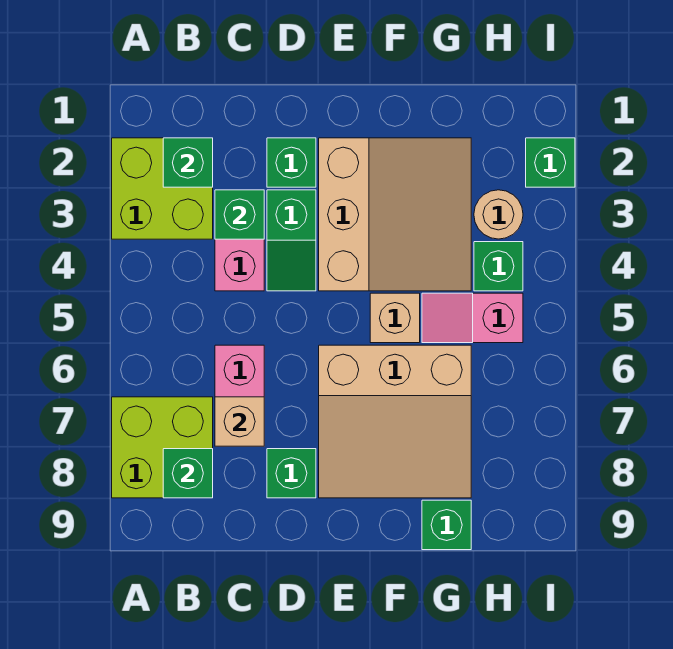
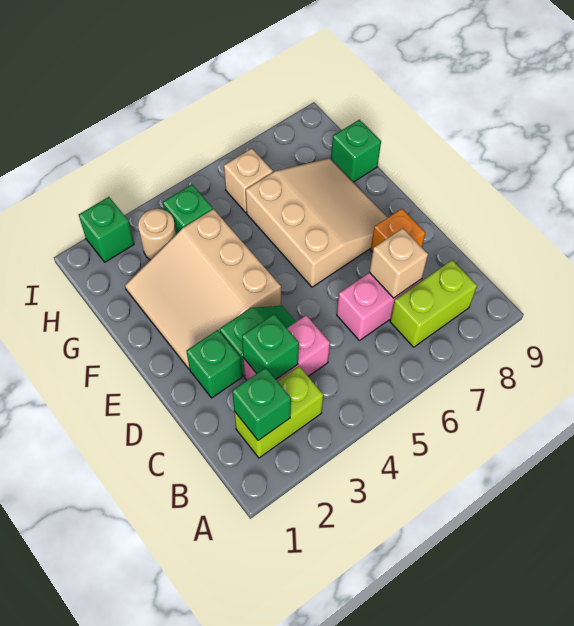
lime brick A2:B3 level 1 -> lime brick B2:B3 level 1
lime brick A7:B8 level 1 -> lime brick B7:B8 level 1
green brick B8 level 2 -> none
green brick D8 level 1 -> orange brick D8 level 1
tan slope E2:G4 level 1 top E -> tan slope E2:G4 level 1 top 4
tan brick F5 level 1 -> tan brick H6 level 1
pink slope G5:H5 level 1 top H -> none

